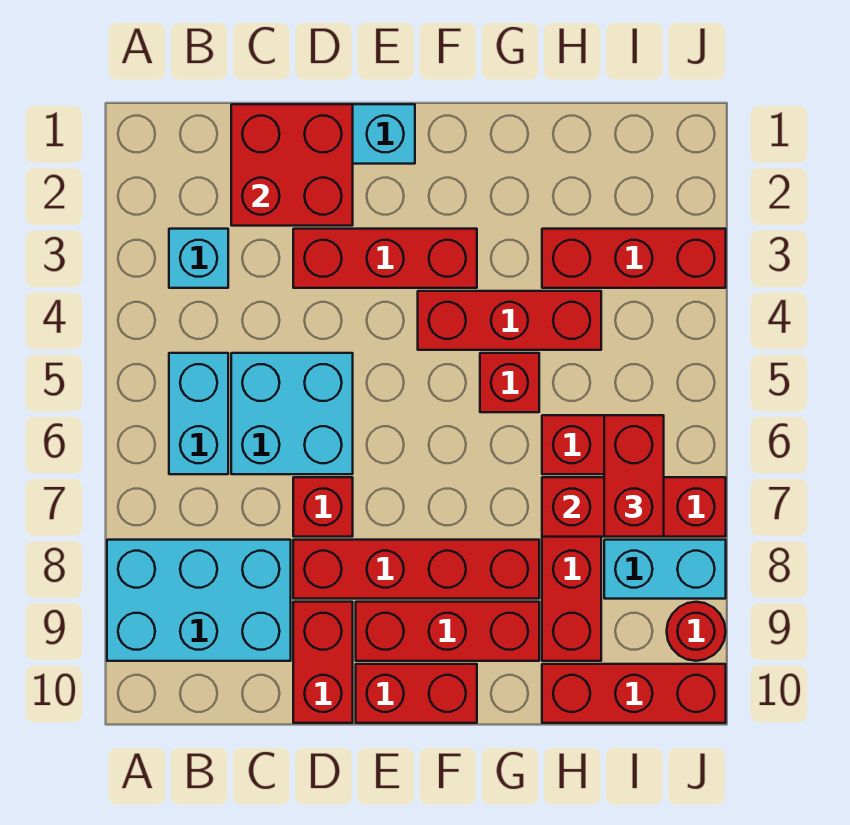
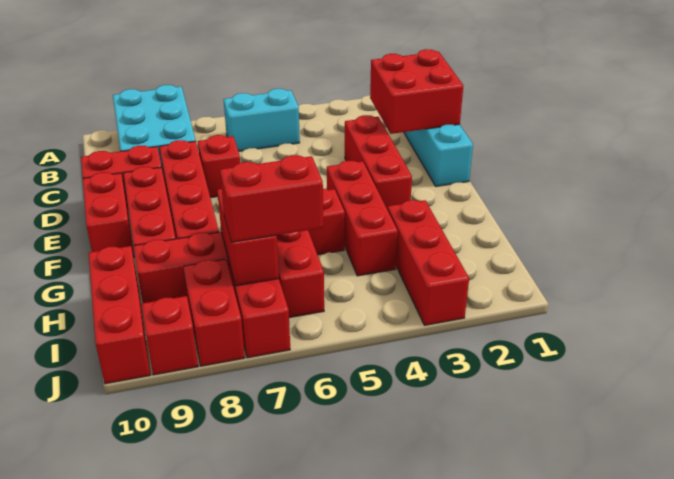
cyan brick B3 level 1 -> none
cyan brick C5:D6 level 1 -> none
cyan brick I8:J8 level 1 -> red brick I8:J8 level 1
red round brick J9 level 1 -> red brick J9 level 1

